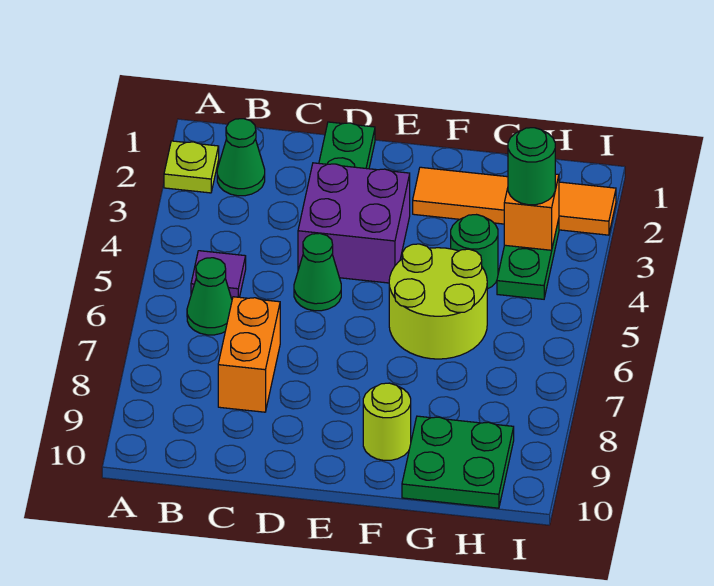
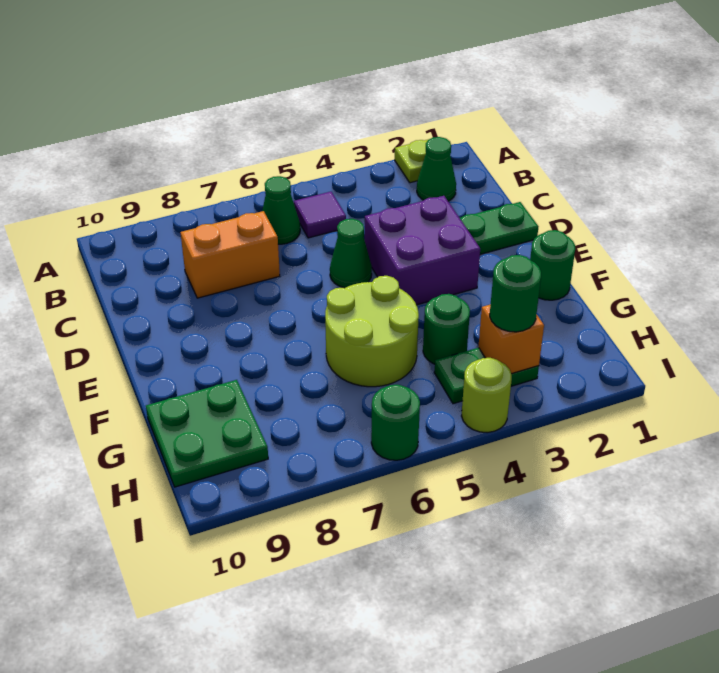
none -> green round brick F1 level 1
orange tile F2:I2 level 1 -> none
lime round brick F9 level 1 -> lime round brick I4 level 1
none -> green round brick I6 level 1

